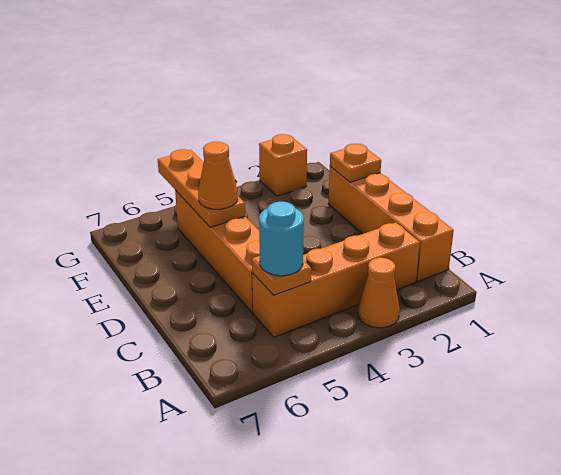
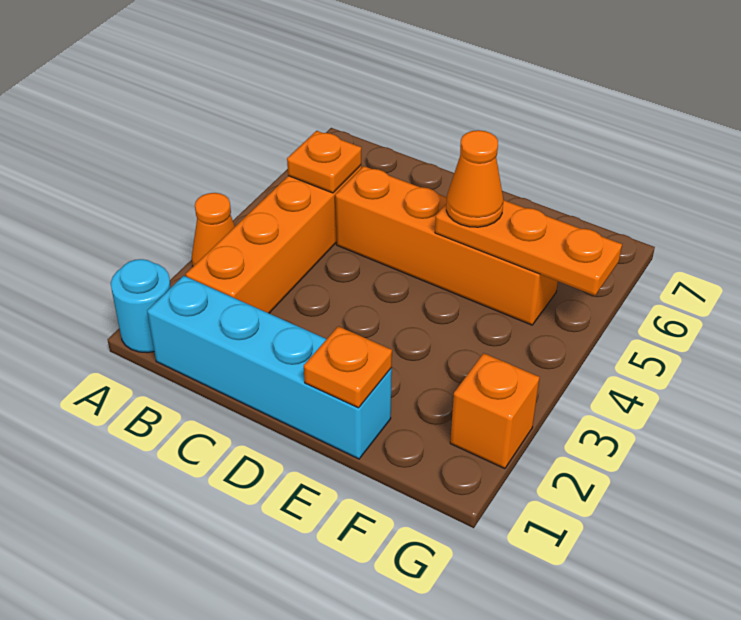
orange brick B1:E1 level 1 -> cyan brick B1:E1 level 1
cyan round brick B5 level 3 -> cyan round brick A1 level 1

